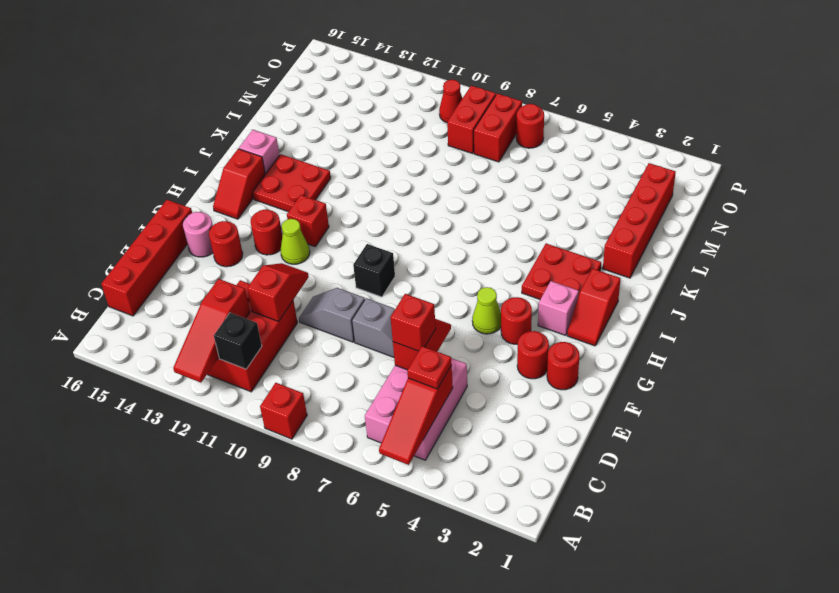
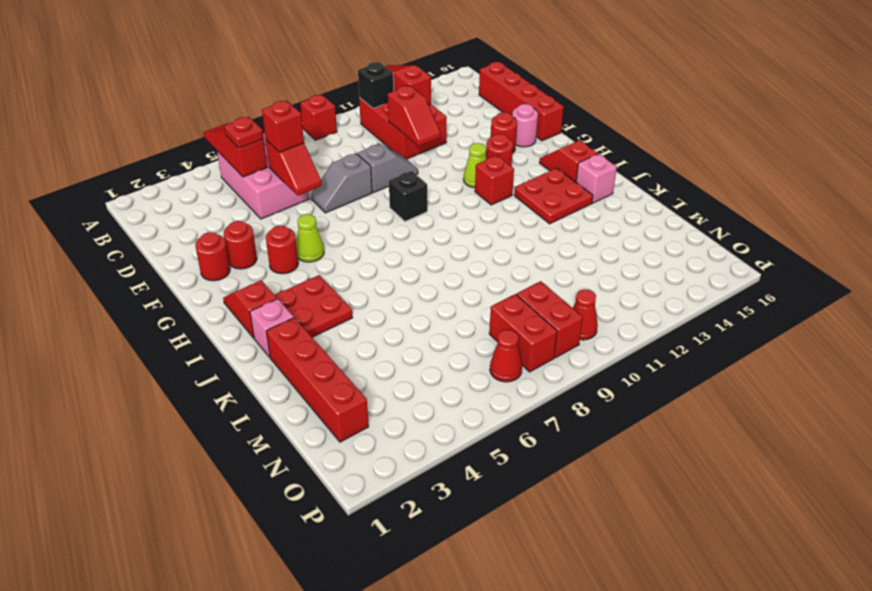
pink brick H3 level 1 -> pink brick J2 level 1
red round brick O7 level 1 -> red cone O7 level 1

